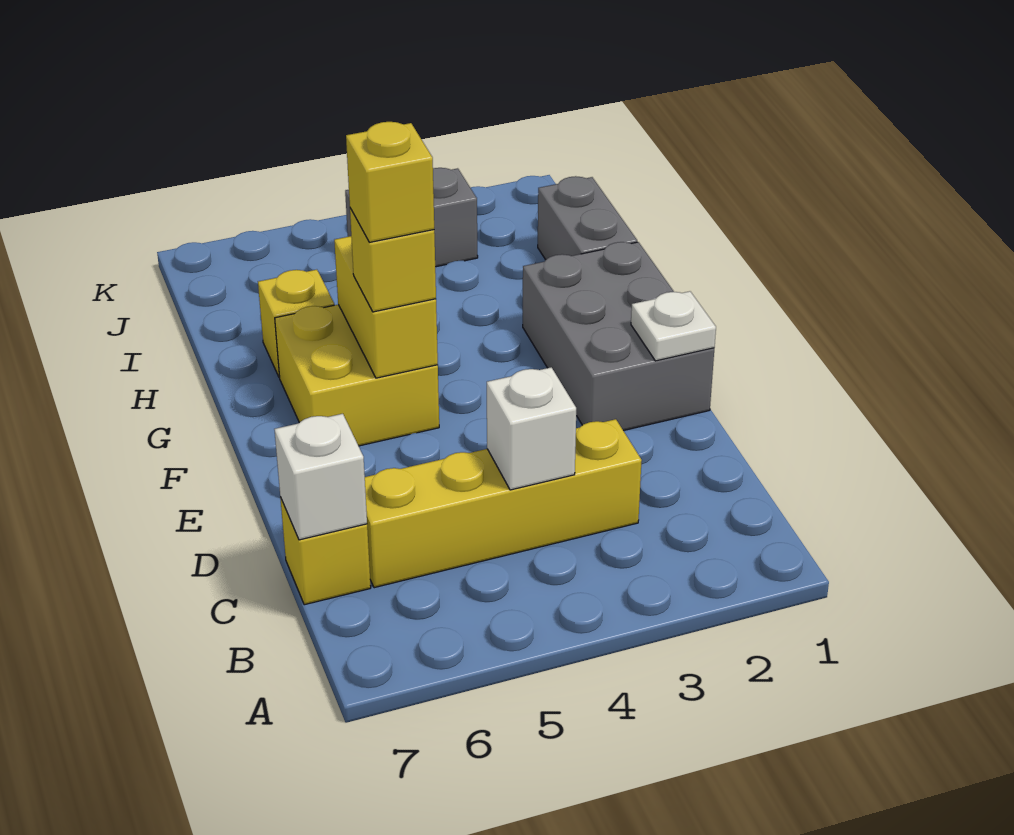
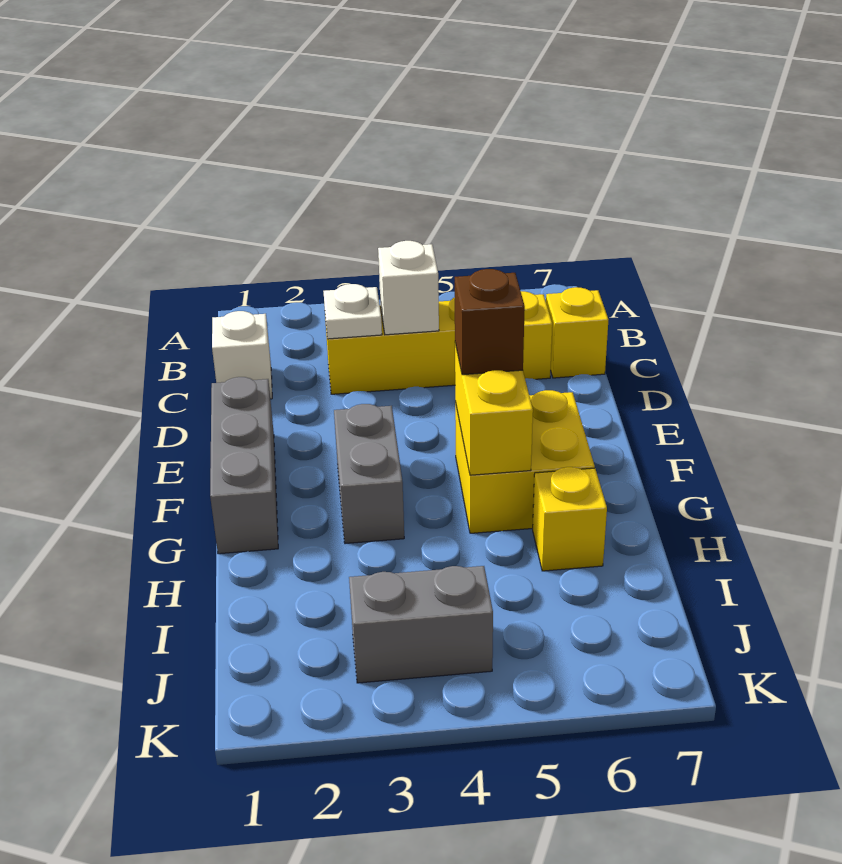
white brick C7 level 2 -> white brick C1 level 1
grey brick E1:G2 level 1 -> grey brick E1:G1 level 1
white plate E1 level 2 -> white plate C3 level 2
yellow brick F5 level 3 -> brown brick F5 level 3
yellow brick F5 level 4 -> none
grey brick H1:I1 level 1 -> grey brick F3:G3 level 1

